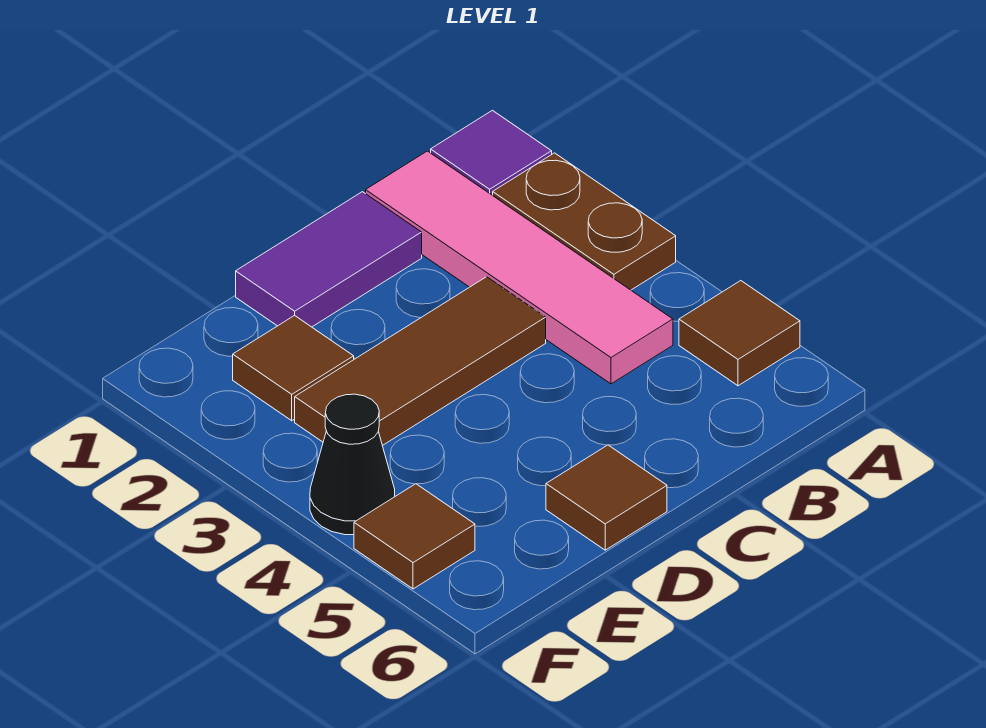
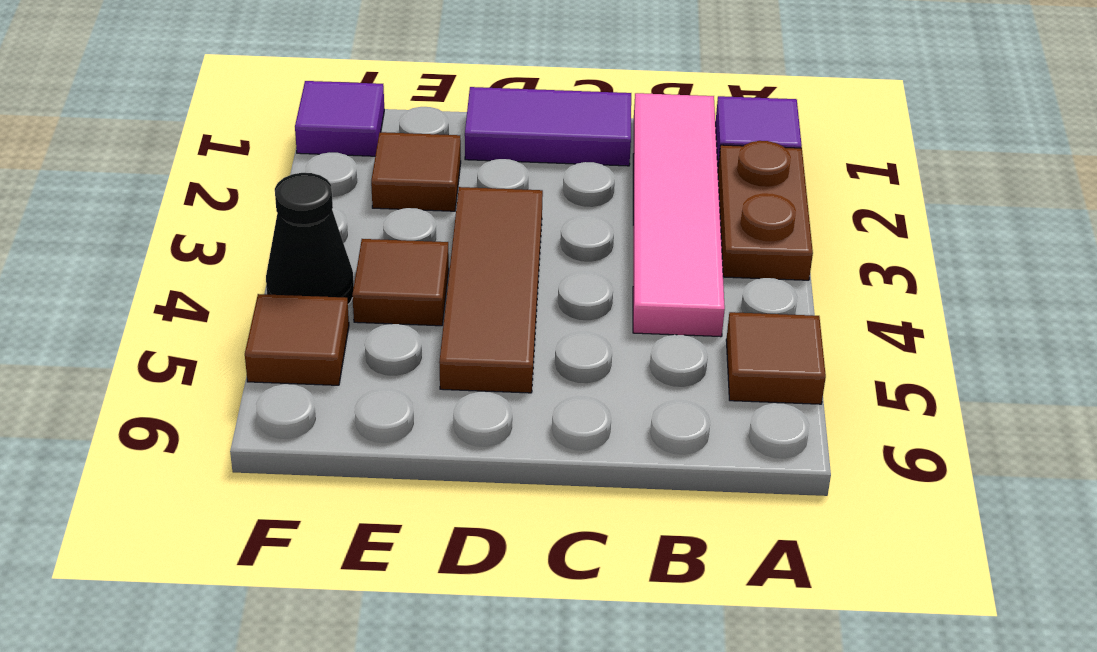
brown tile C3:E3 level 1 -> brown tile D3:D5 level 1
brown tile D6 level 1 -> brown tile E4 level 1
none -> purple tile F1 level 1

